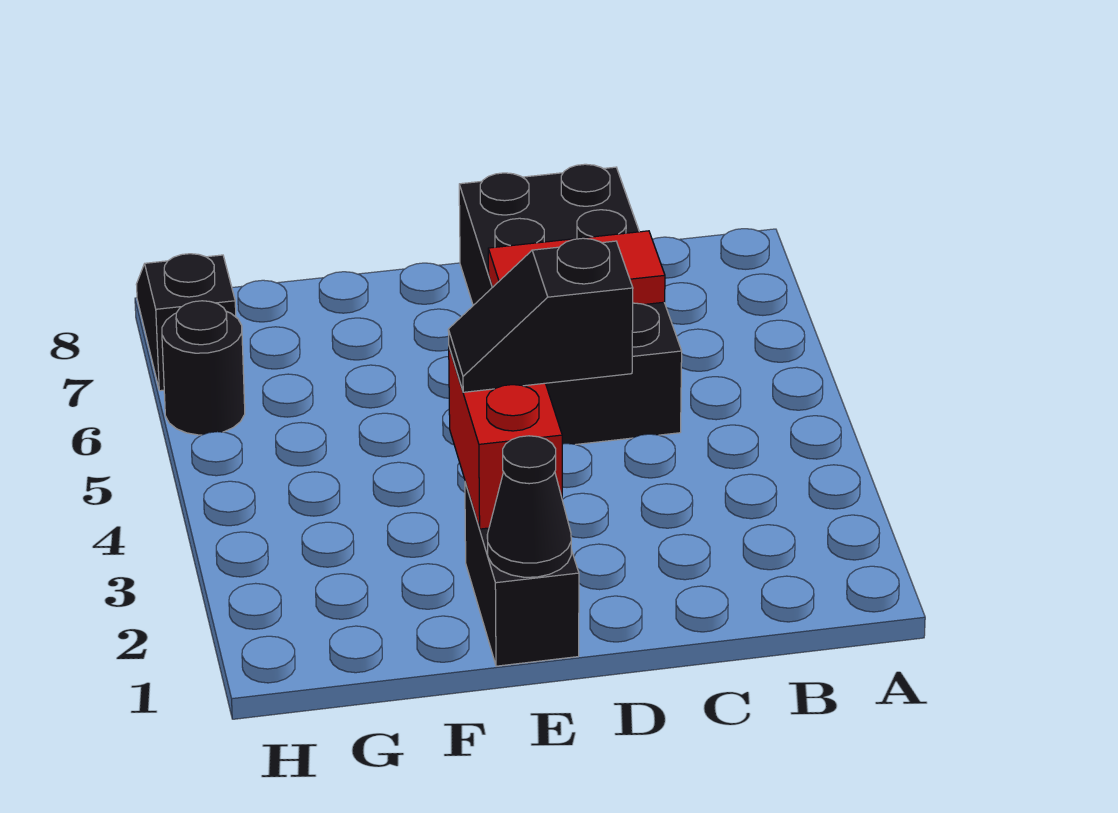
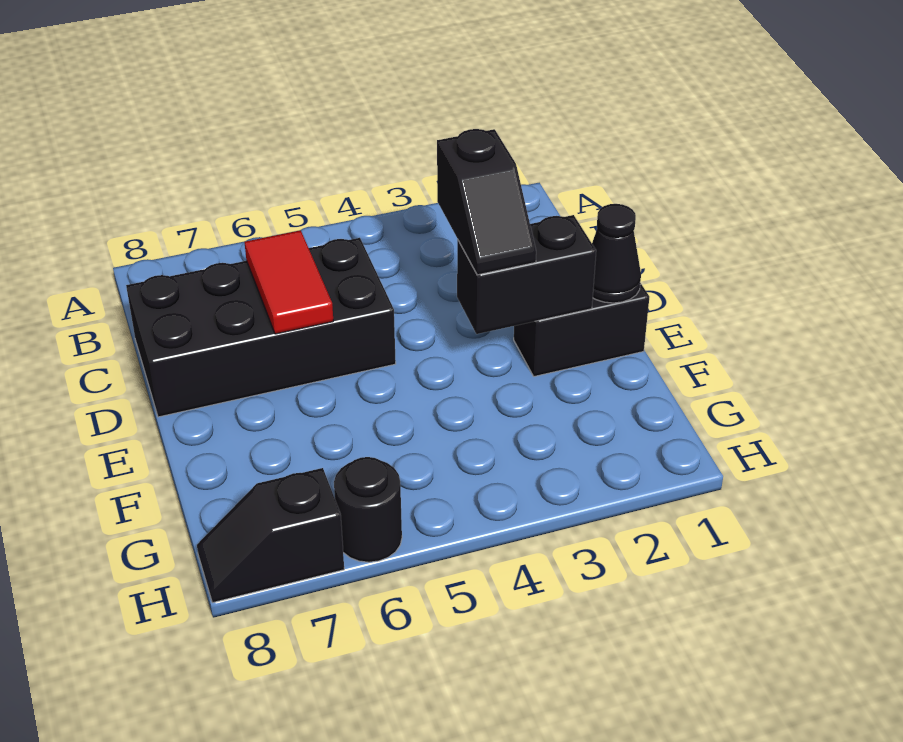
red brick E2:E3 level 2 -> black brick E2:E3 level 2

